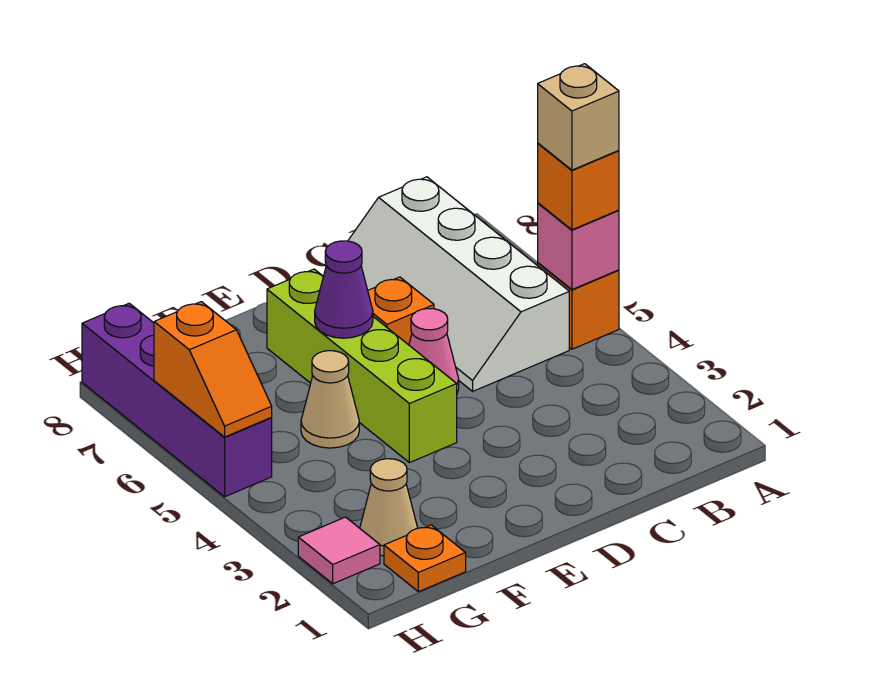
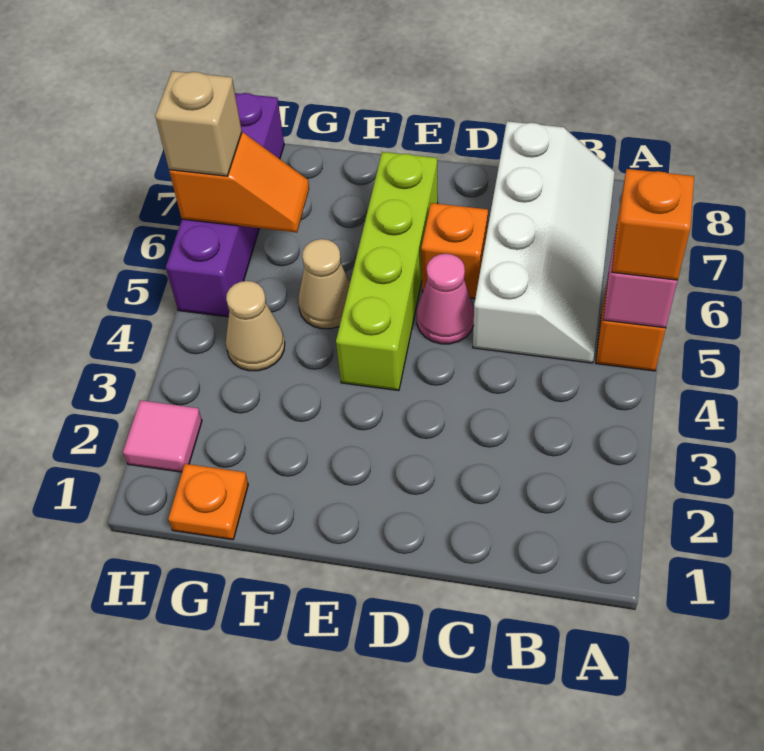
tan brick A5 level 4 -> tan brick H6 level 3
white slope B5:C8 level 1 top B -> white slope B5:C8 level 1 top C
purple cone E6 level 2 -> none
tan cone G2 level 1 -> tan cone G4 level 1
orange slope H5:H6 level 2 top 6 -> orange slope G6:H6 level 2 top H

